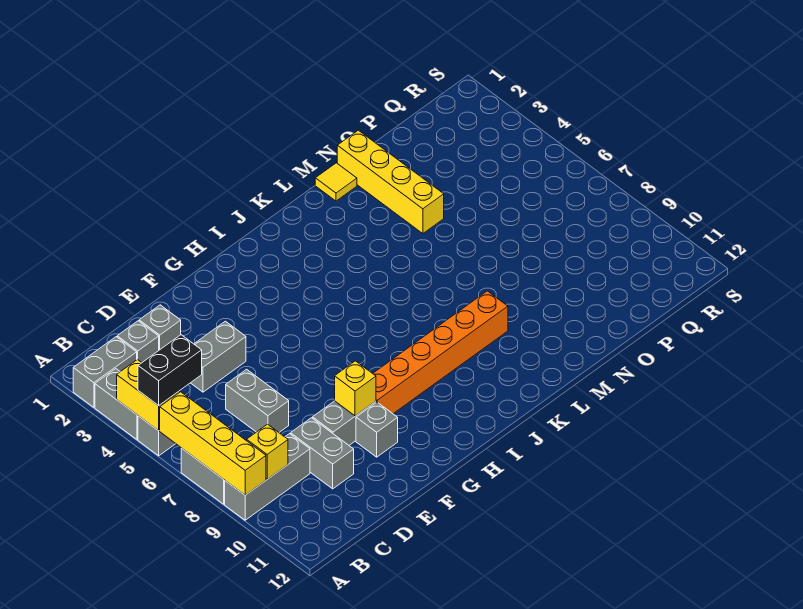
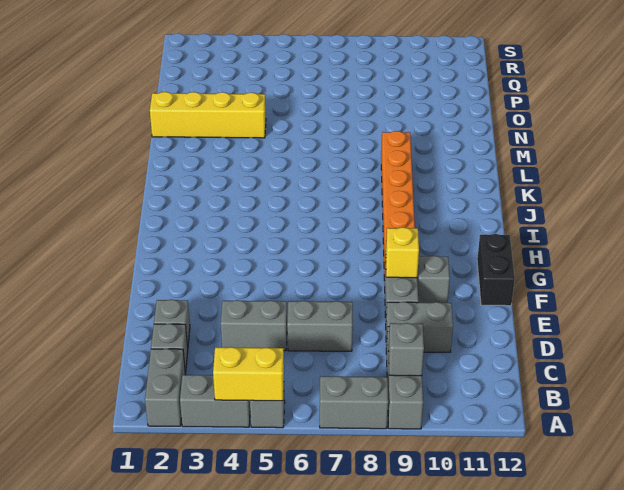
black brick A5:B5 level 3 -> black brick F12:G12 level 1
yellow brick A6:A9 level 2 -> none
yellow brick B9 level 2 -> grey brick B9 level 2
grey brick D4:E4 level 1 -> grey brick D4:D5 level 1
yellow tile M1 level 1 -> none

